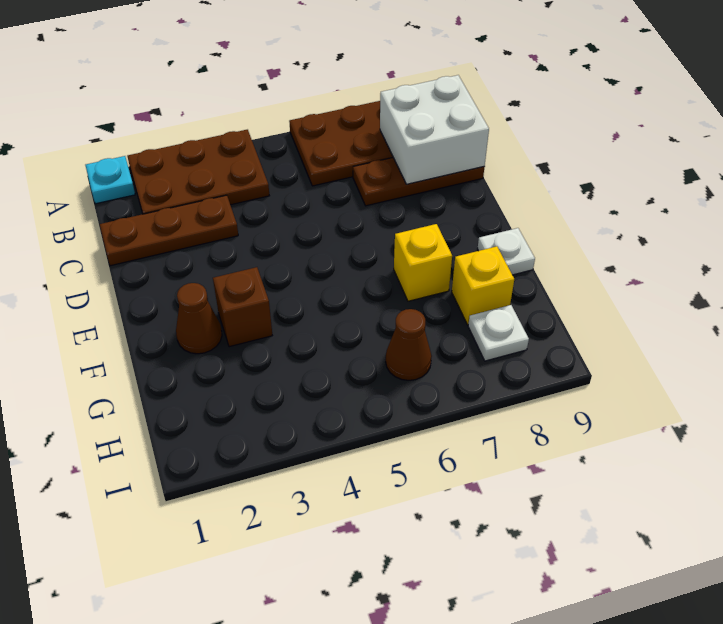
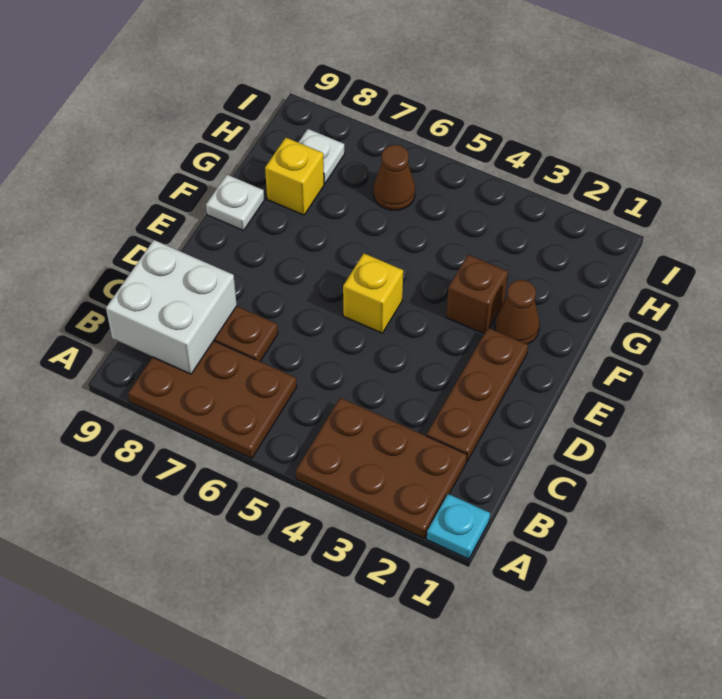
brown plate C1:C3 level 1 -> brown plate C2:E2 level 1
yellow brick F7 level 1 -> yellow brick E5 level 1

